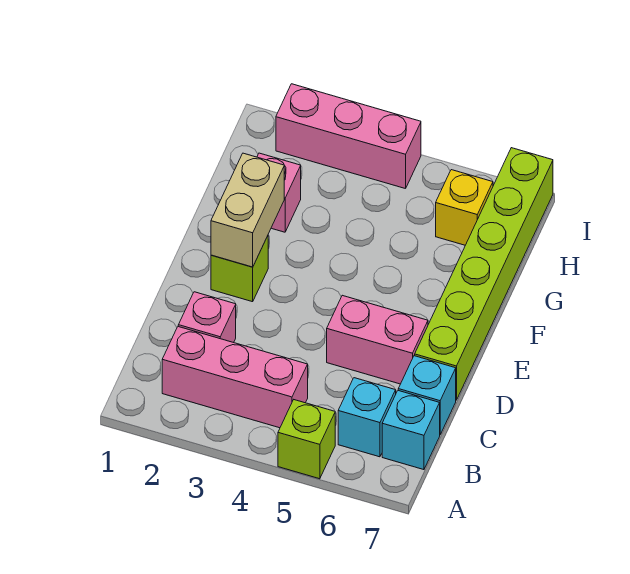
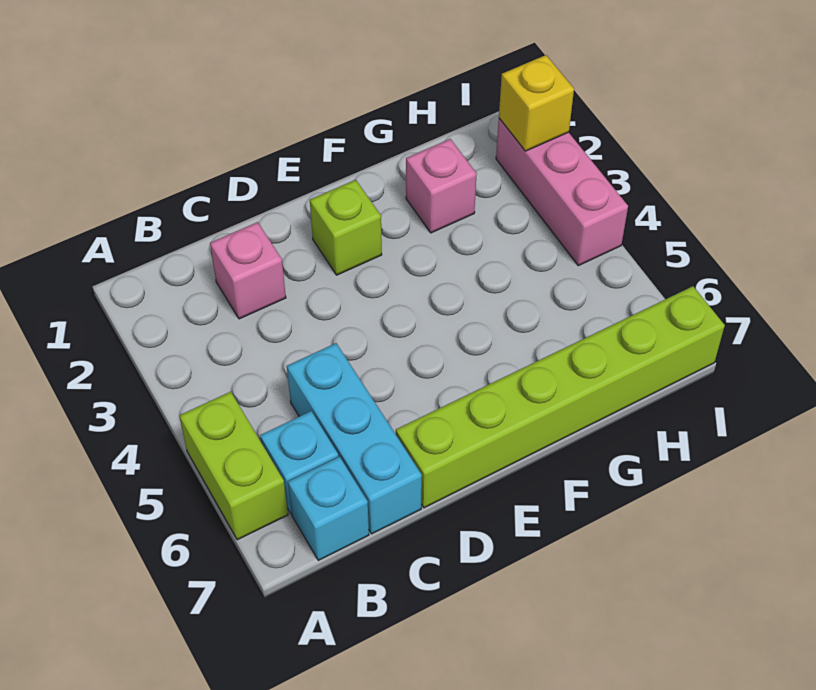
lime brick A5 level 1 -> lime brick A5:A6 level 1
pink brick B2:B4 level 1 -> none
cyan brick C7 level 1 -> cyan brick C5:C7 level 1
pink brick D5:D6 level 1 -> none
tan brick E2:F2 level 2 -> none
yellow brick H6 level 1 -> yellow brick I2 level 2

